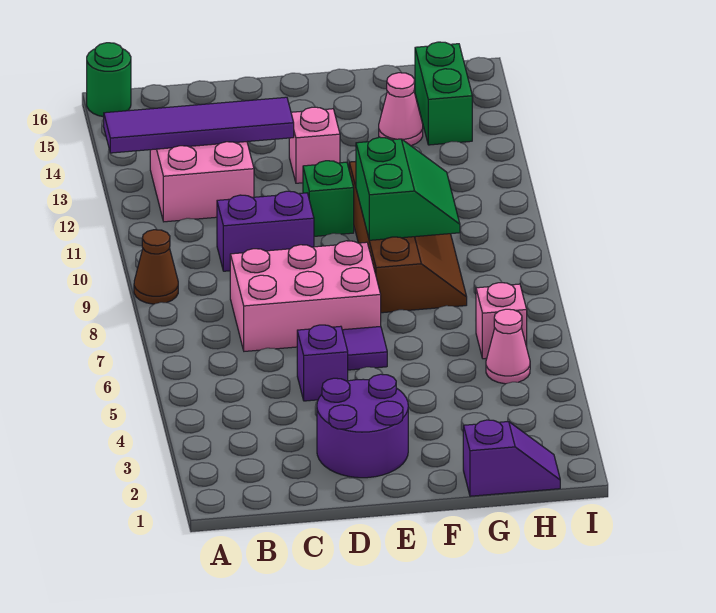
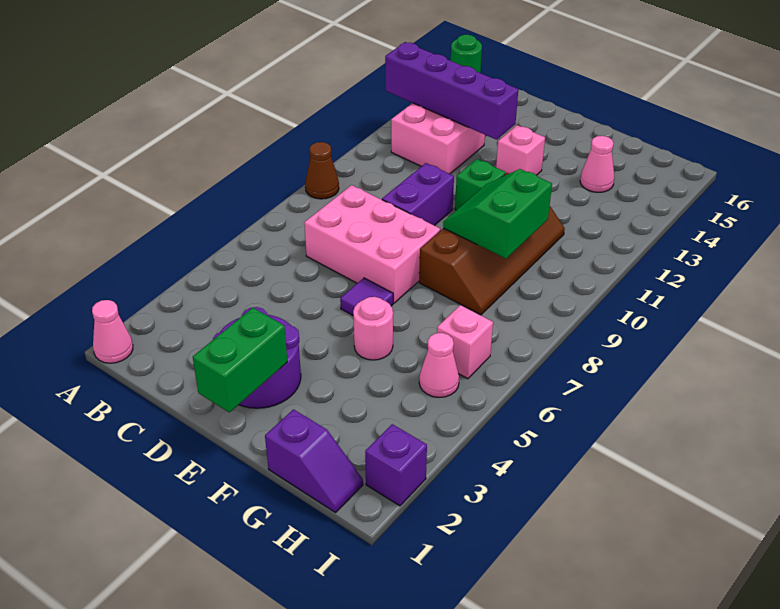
none -> pink cone A1 level 1
purple tile A13:D13 level 2 -> purple brick A13:D13 level 2
purple brick C10:D10 level 1 -> purple brick D9:D10 level 1
purple brick D5 level 1 -> purple brick I2 level 1
none -> pink round brick F5 level 1
green slope F9:G10 level 2 top F -> green slope F9:G10 level 2 top G
green brick H14:H15 level 1 -> green brick E1:E2 level 2

